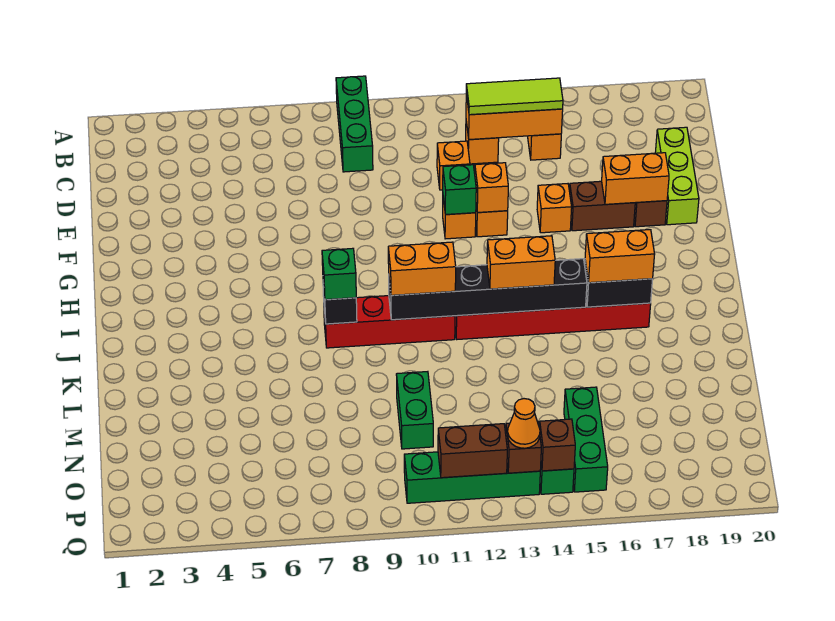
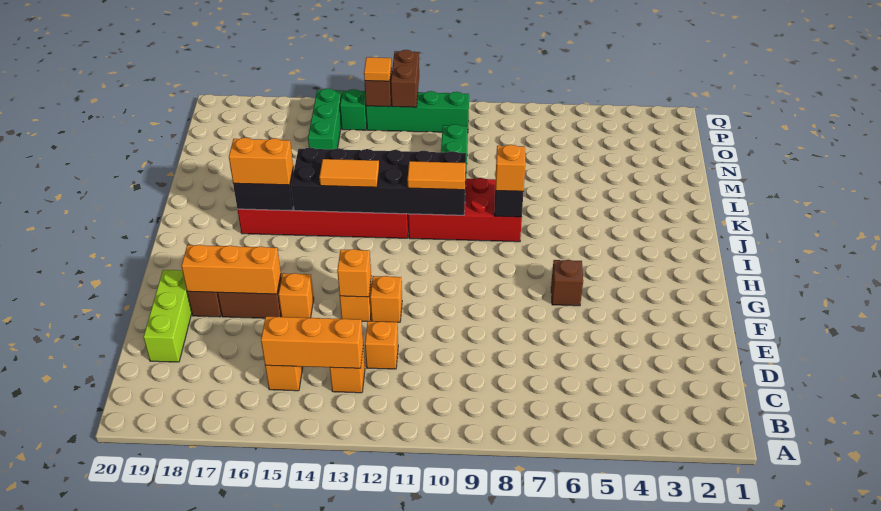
green brick A9:C9 level 1 -> none
lime tile C13:C15 level 3 -> none
green brick F12 level 2 -> none
orange brick F17:F18 level 2 -> orange brick F16:F18 level 2
red brick J8:J11 level 1 -> red brick J8:K11 level 1
green brick J8 level 3 -> orange brick J8 level 3
black brick J10:J15 level 2 -> black brick J10:K15 level 2
orange brick J10:J11 level 3 -> orange tile J10:J11 level 3
orange brick J13:J14 level 3 -> orange tile J13:J14 level 3
brown brick P11:P12 level 2 -> brown brick P12:Q12 level 2
orange cone P13 level 3 -> orange tile P13 level 3
brown brick P14 level 2 -> brown brick G6 level 1

